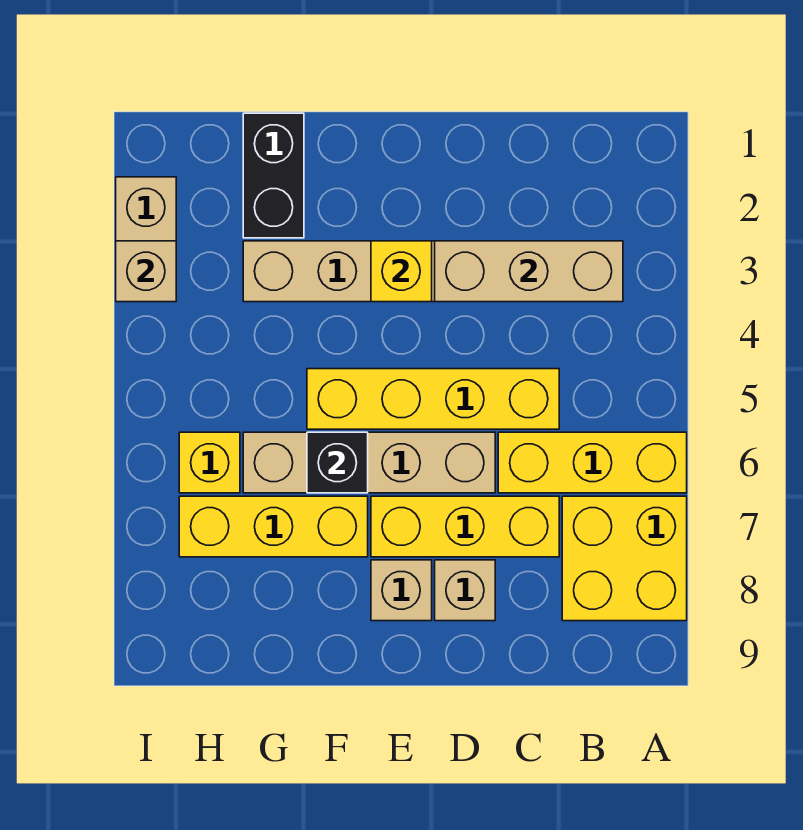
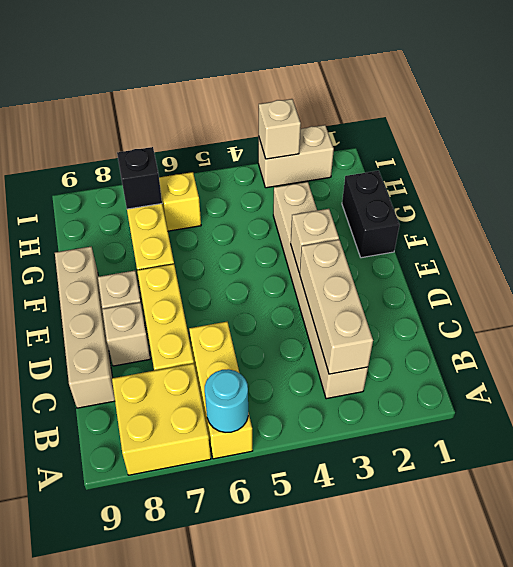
none -> cyan round brick A6 level 2
yellow brick C5:F5 level 1 -> none
tan brick D6:G6 level 1 -> tan brick C9:F9 level 1
yellow brick E3 level 2 -> tan brick E3 level 2
black brick F6 level 2 -> black brick H7 level 2
black brick G1:G2 level 1 -> black brick F1:G1 level 1

